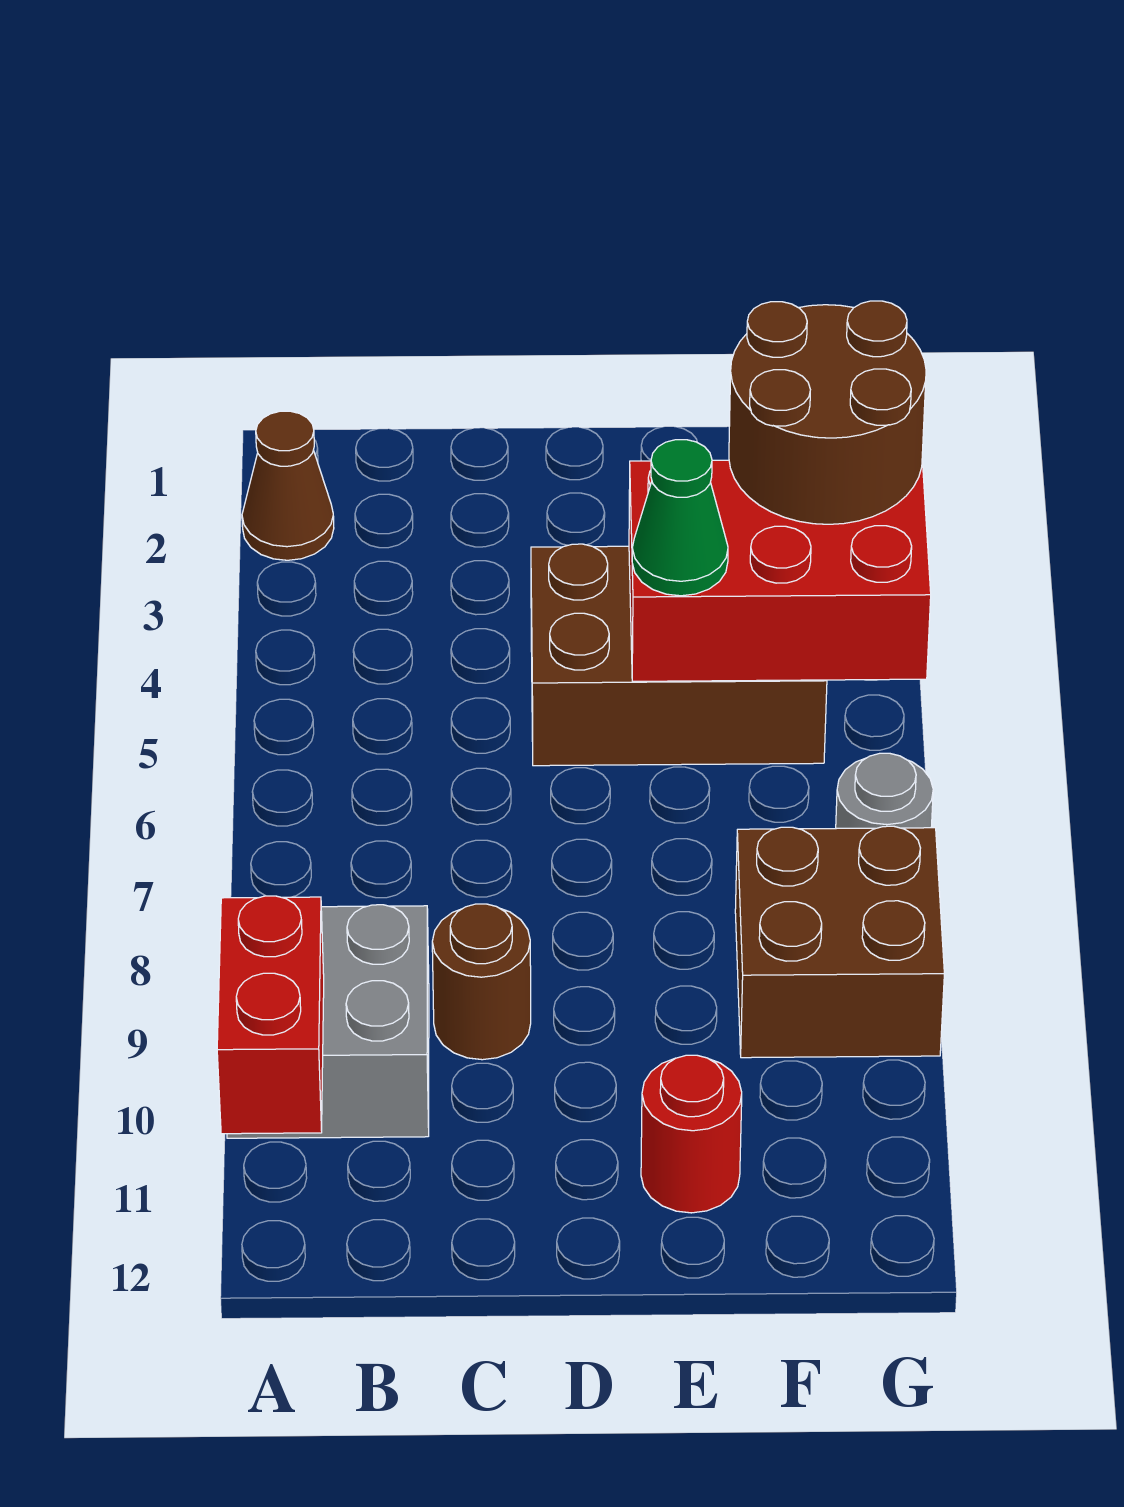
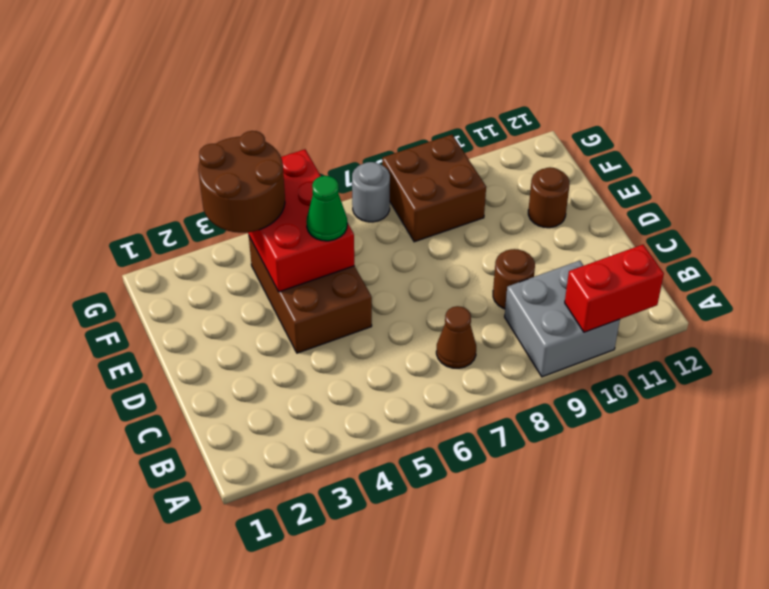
brown cone A2 level 1 -> brown cone B7 level 1
red round brick E11 level 1 -> brown round brick E11 level 1

